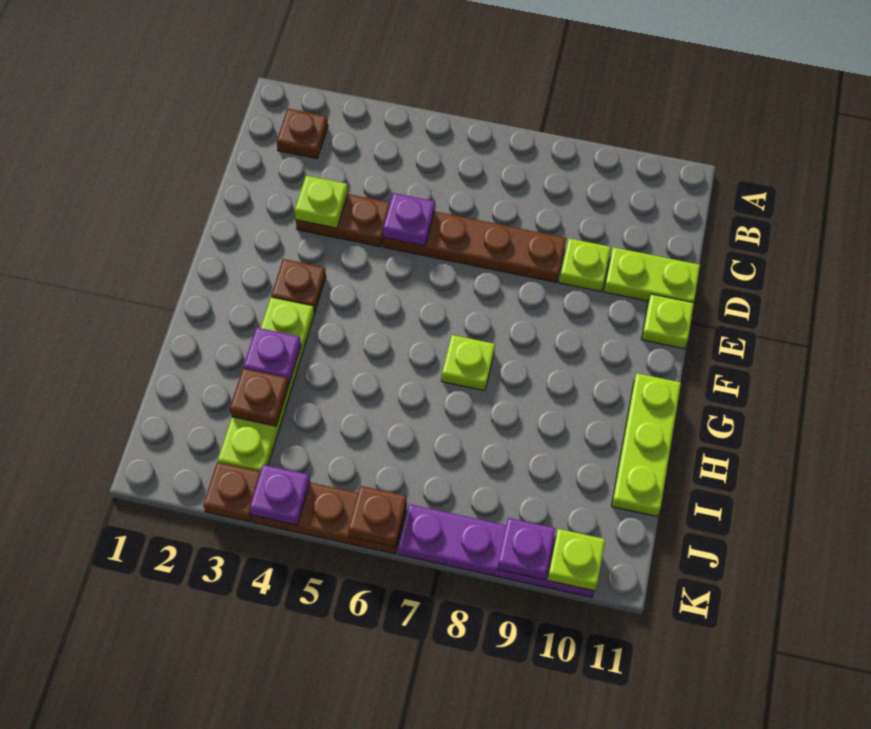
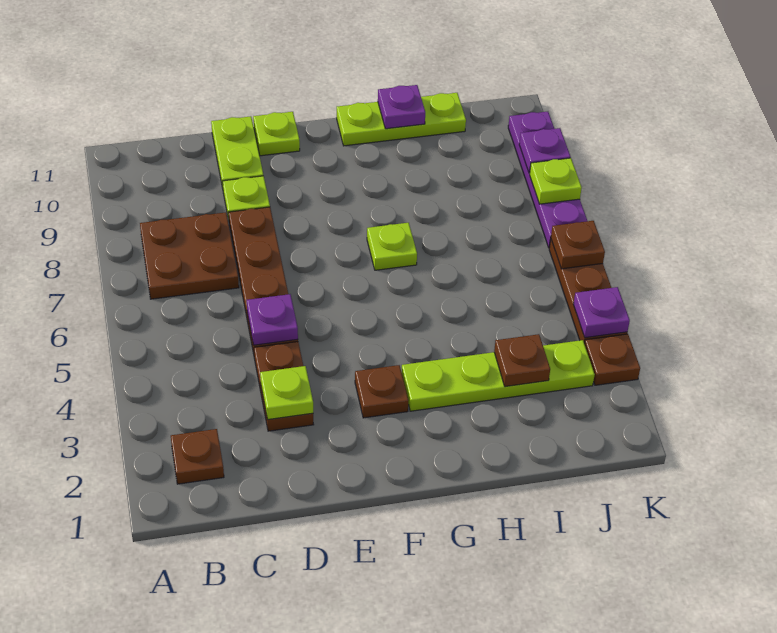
none -> brown plate B7:C8 level 1
purple plate H3 level 2 -> purple plate H11 level 2
lime plate K10 level 2 -> lime plate K8 level 2

